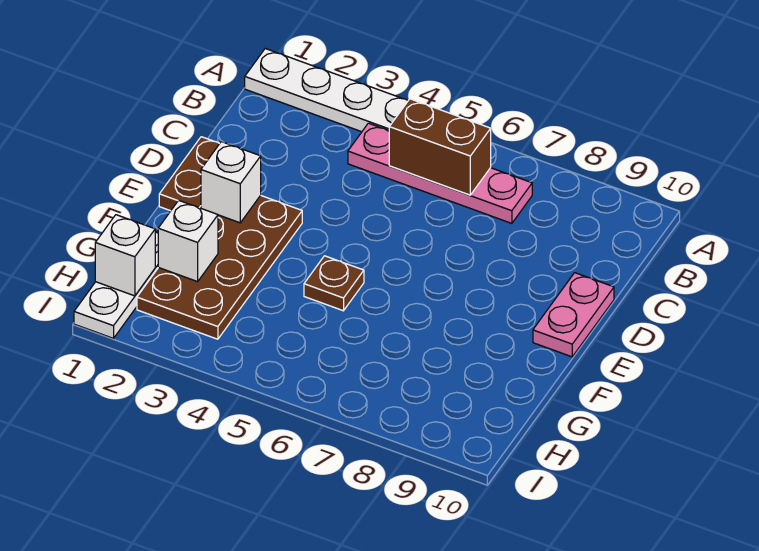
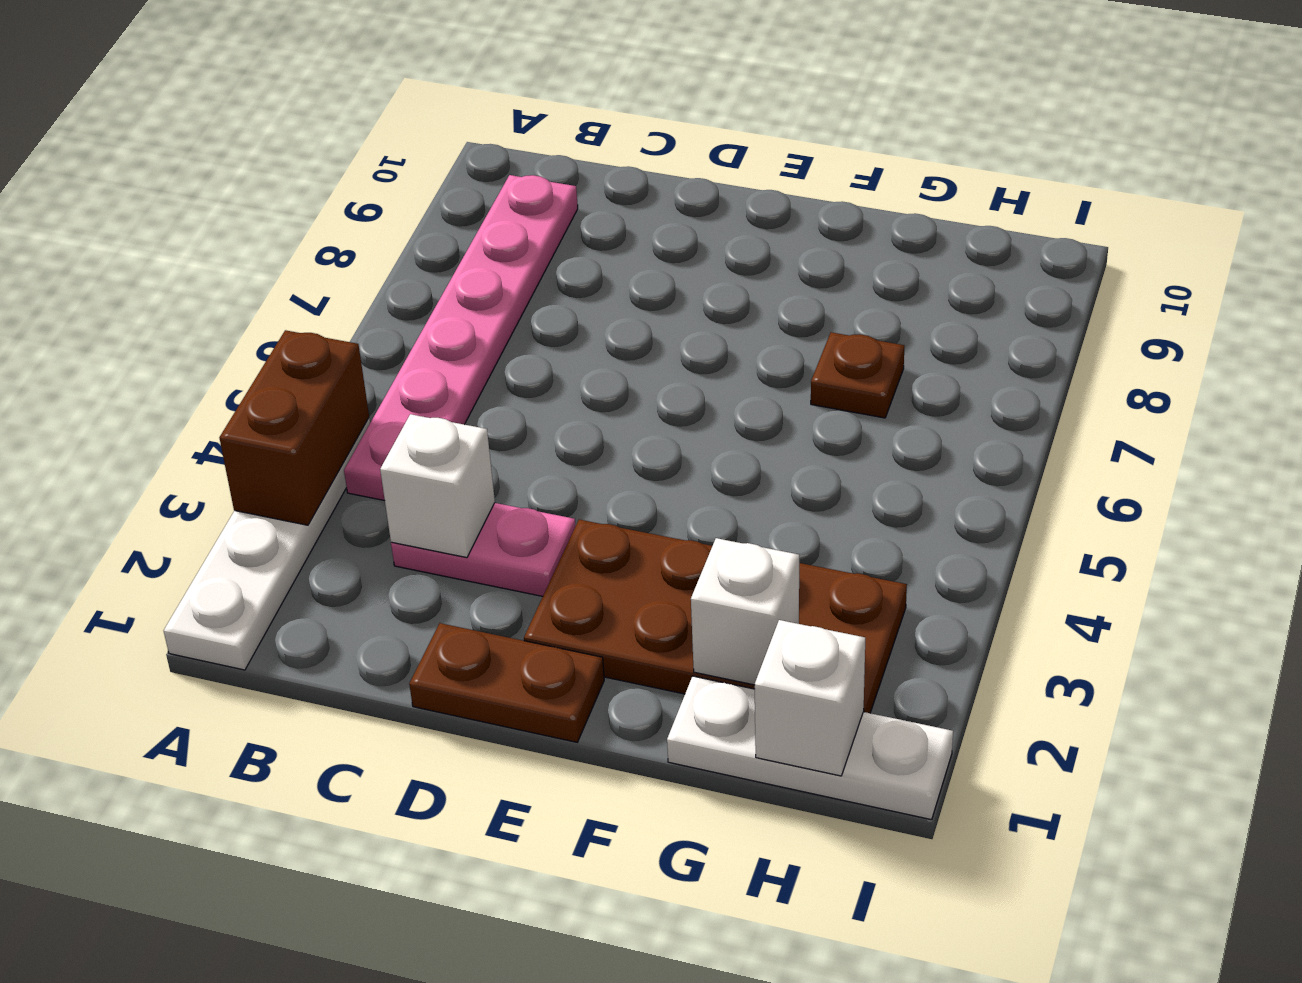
pink plate B4:B7 level 1 -> pink plate B4:B9 level 1
brown brick B5:B6 level 2 -> brown brick A3:A4 level 2
pink plate D10:E10 level 1 -> pink plate C3:D3 level 1
white brick E2 level 2 -> white brick C3 level 2
brown plate F5 level 1 -> brown plate G7 level 1

